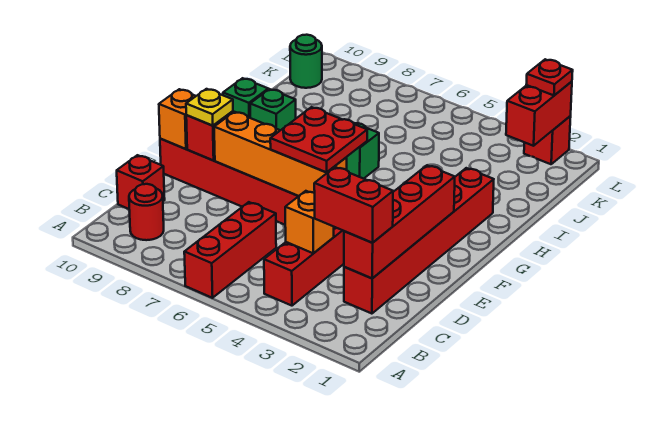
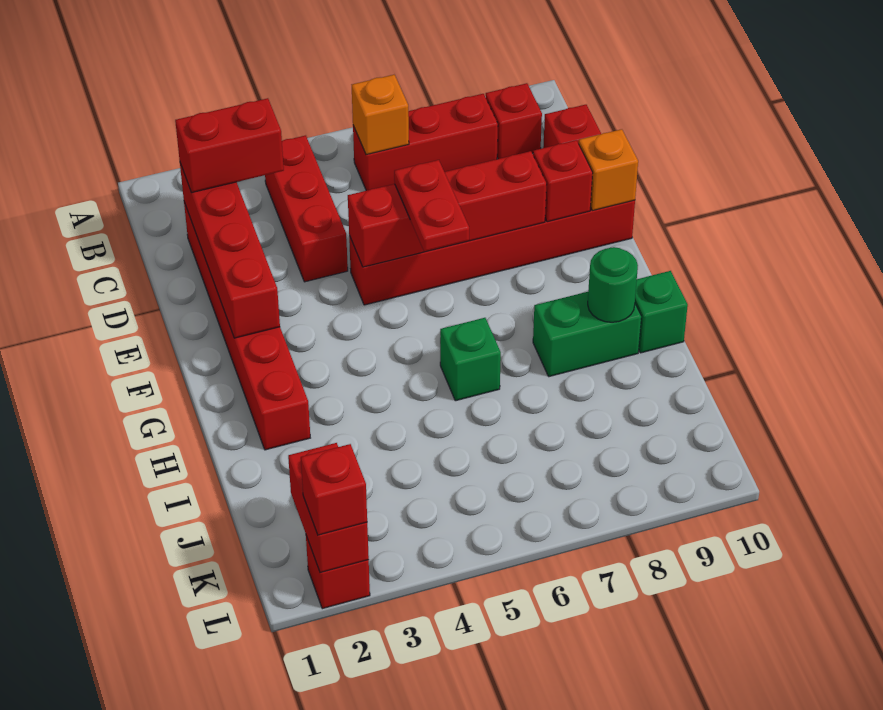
red brick A6:C6 level 1 -> red brick B6:B8 level 1
red round brick B9 level 1 -> red brick B9 level 1
orange brick C4 level 2 -> orange brick B6 level 2
orange brick E5:E8 level 2 -> red brick E5:E8 level 2
red plate E5:F6 level 3 -> red plate E6:F6 level 3
yellow plate E9 level 3 -> none
green brick H9 level 1 -> green brick H8:H9 level 1
green round brick K10 level 1 -> green round brick H9 level 2
red plate L2 level 3 -> red brick L2 level 3

